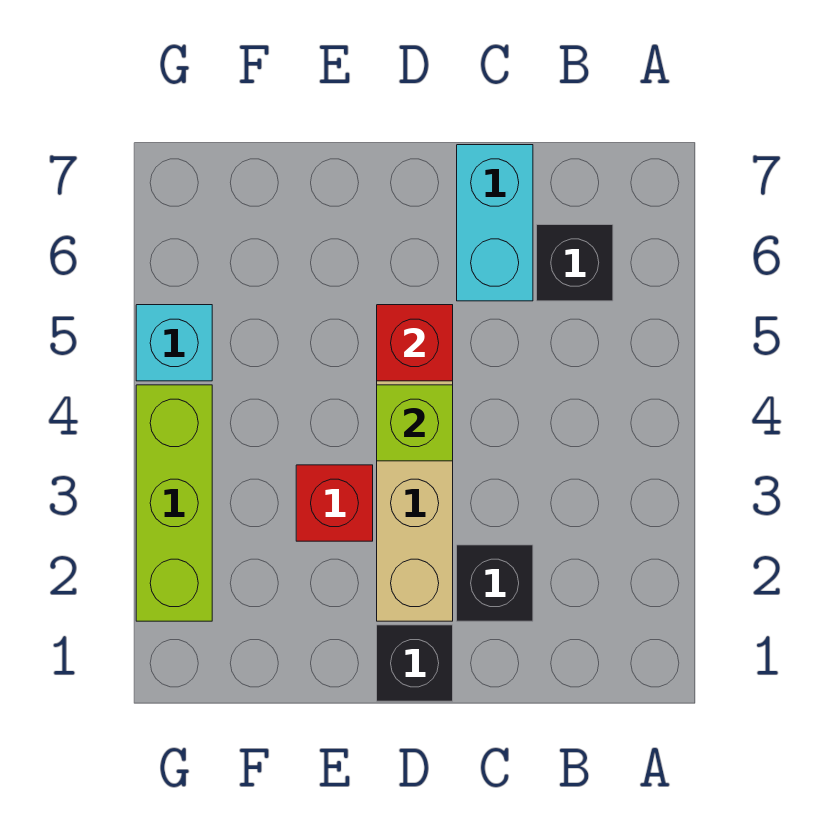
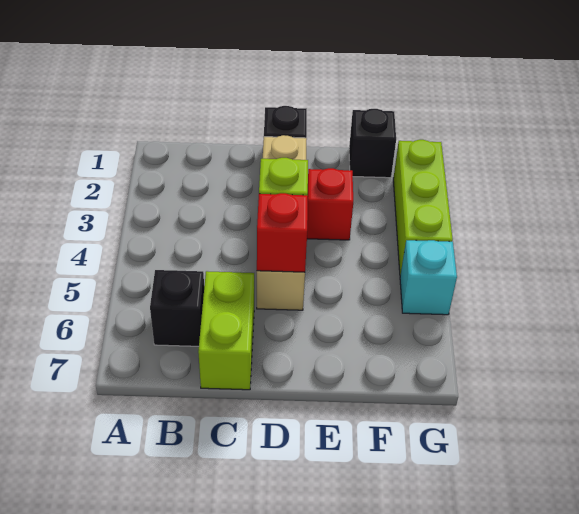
black brick C2 level 1 -> black brick F1 level 1
cyan brick C6:C7 level 1 -> lime brick C6:C7 level 1

